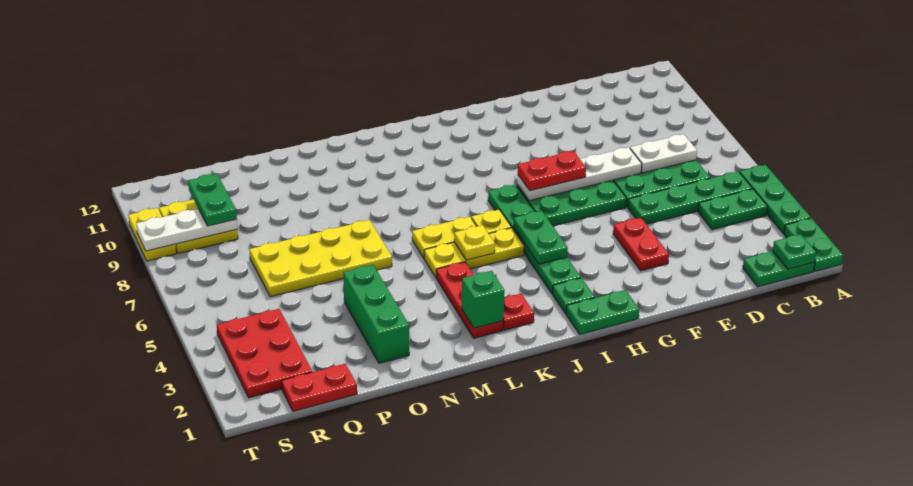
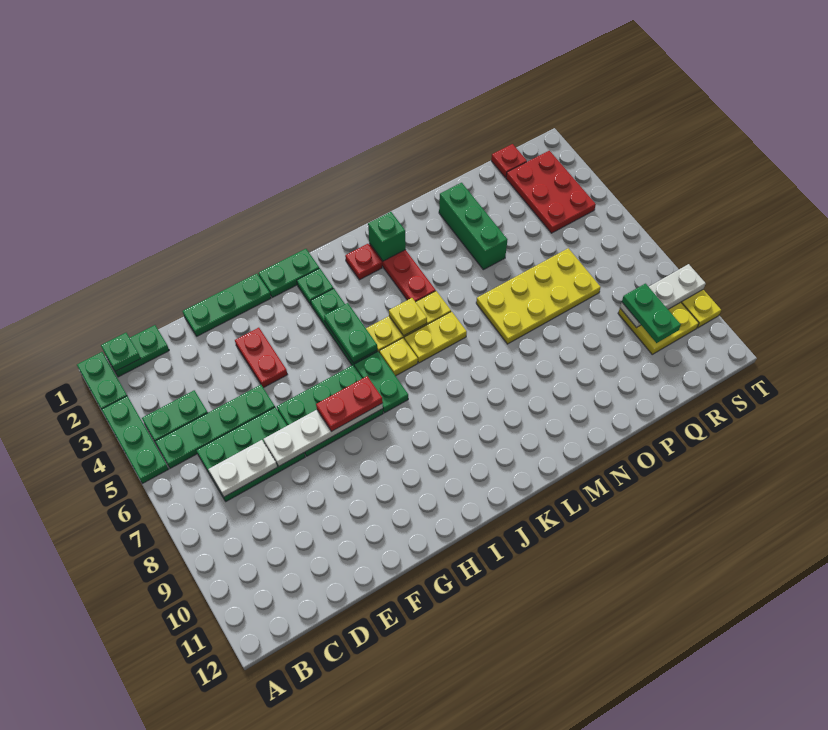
none -> green plate E1:G1 level 1
red plate Q1:R1 level 1 -> red plate R1 level 1

